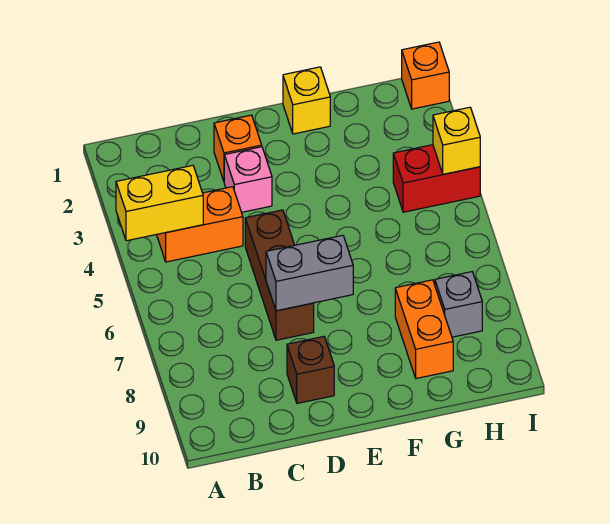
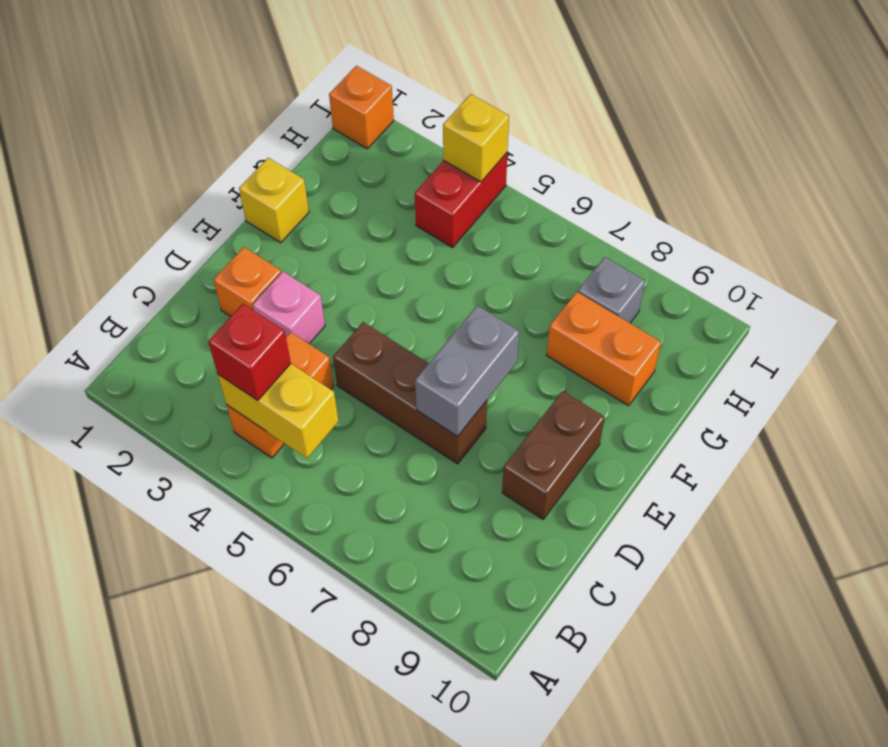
yellow brick A4:B4 level 2 -> yellow brick B4:B5 level 2
none -> red brick B4 level 3
brown brick D9 level 1 -> brown brick D9:E9 level 1

